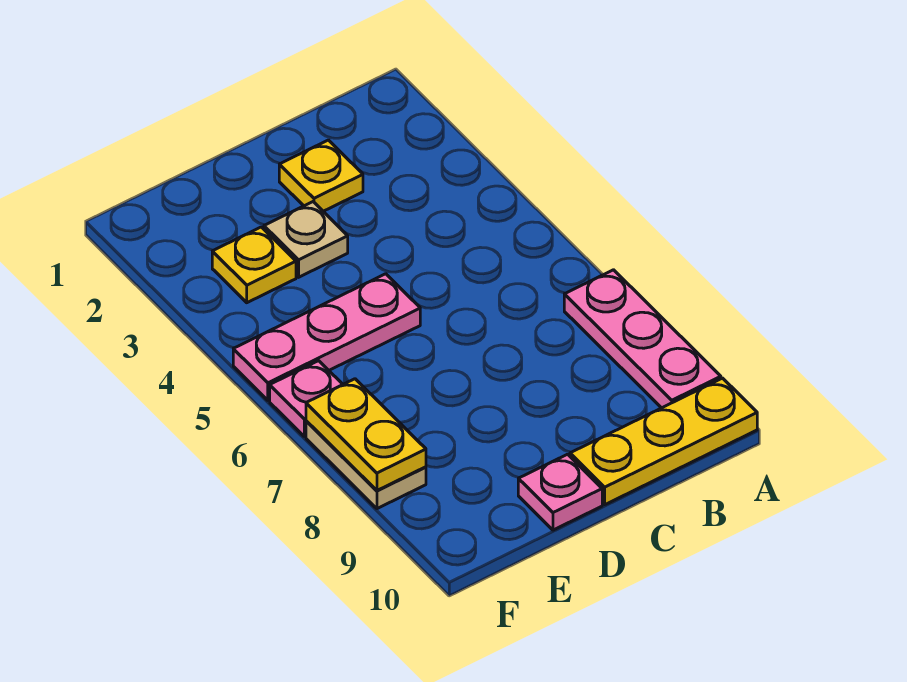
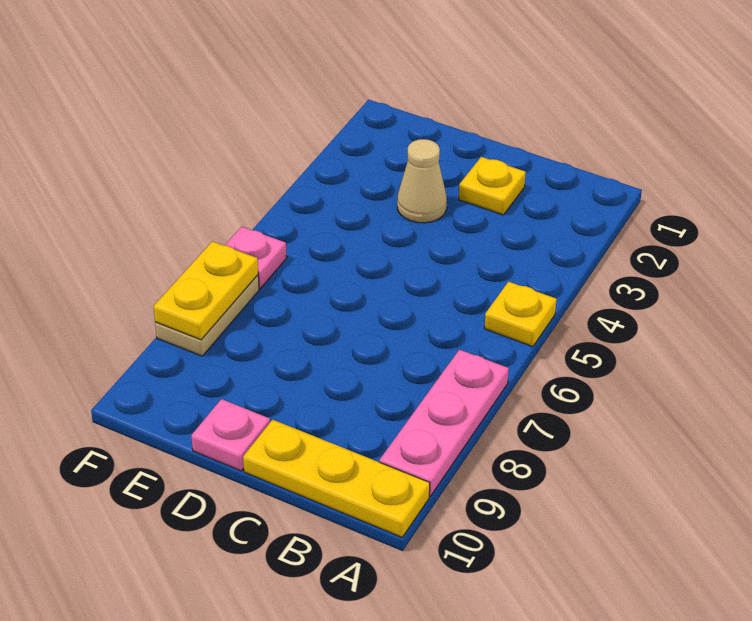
tan plate D3 level 1 -> tan cone D3 level 1
pink plate D5:F5 level 1 -> none
yellow plate E3 level 1 -> yellow plate A5 level 1

